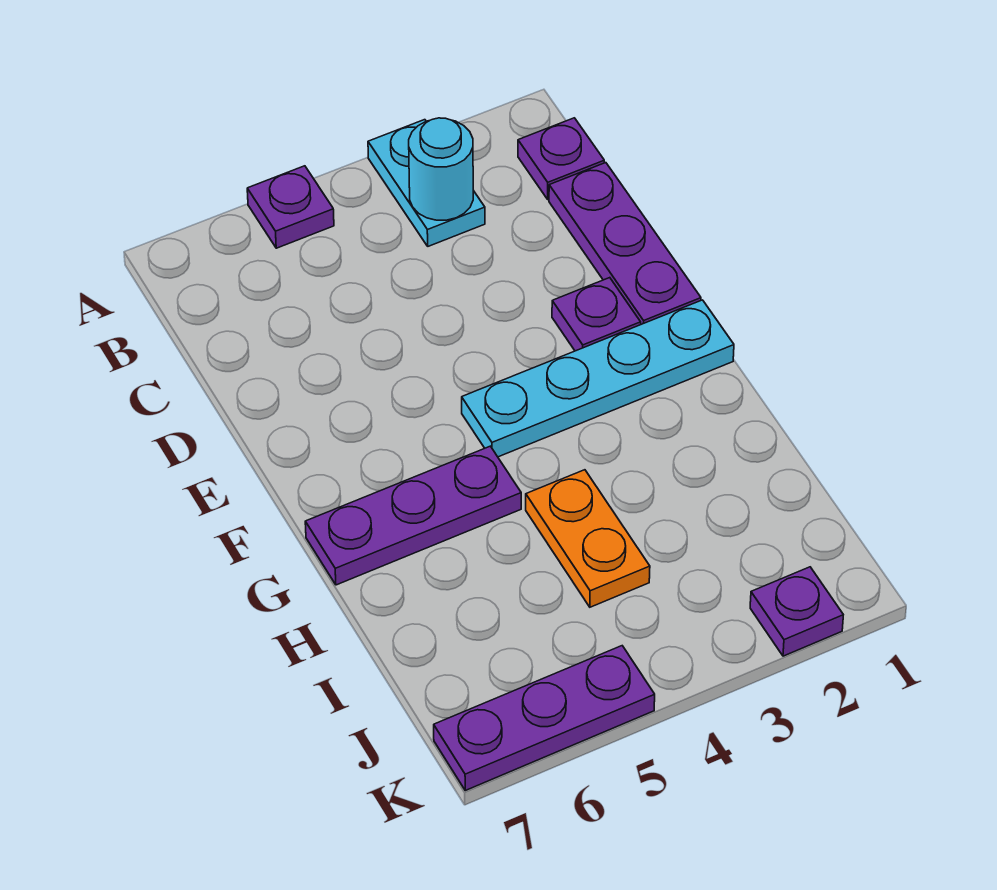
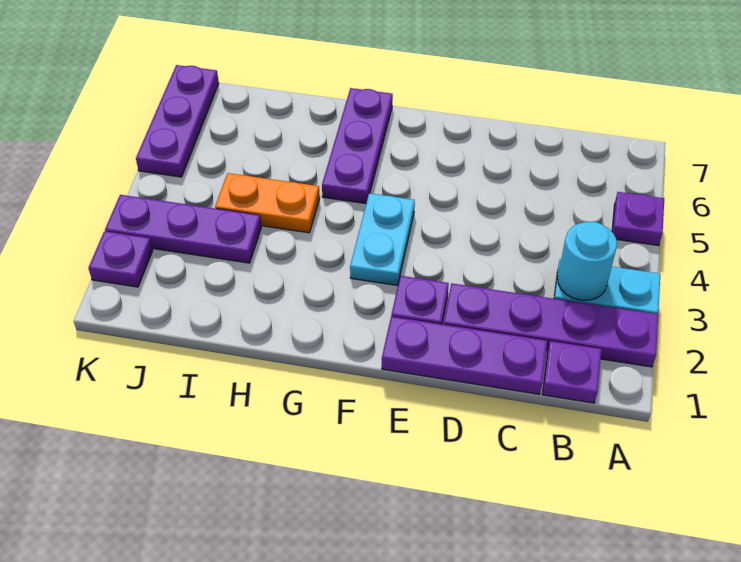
none -> purple plate A2:D2 level 1
cyan plate F1:F4 level 1 -> cyan plate F3:F4 level 1
none -> purple plate I3:K3 level 1

